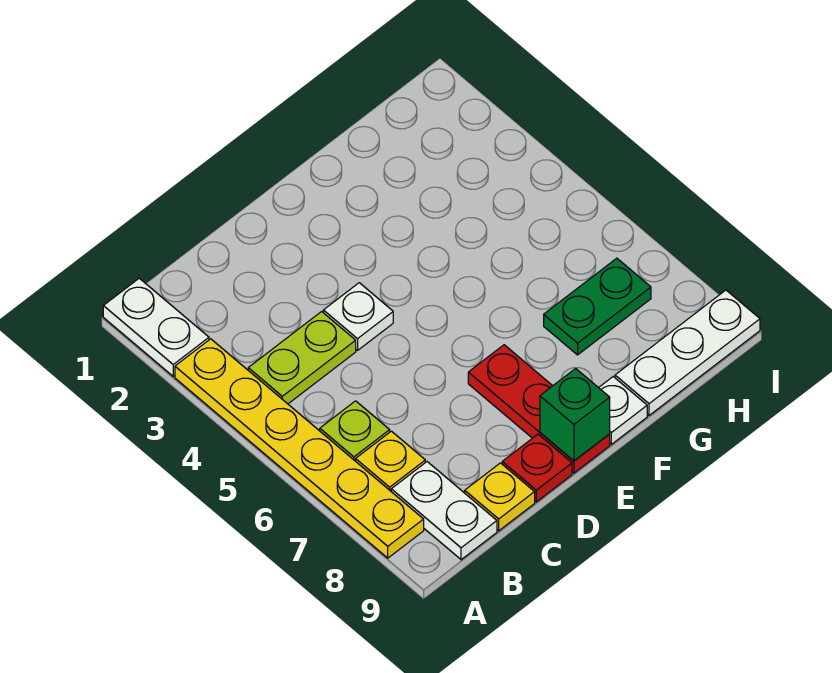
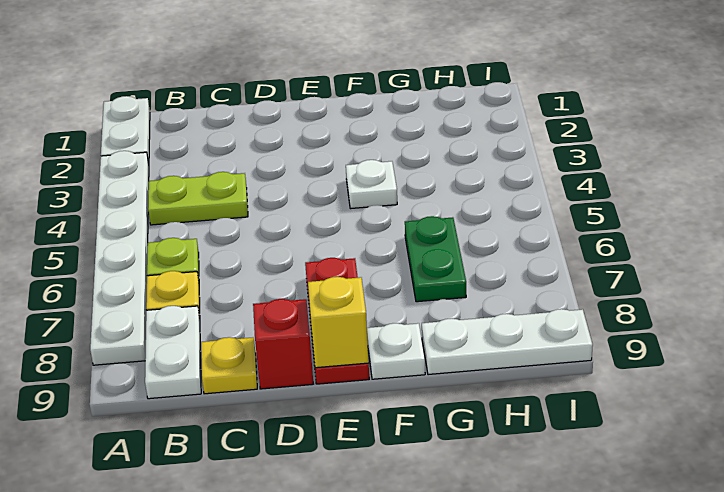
yellow plate A3:A8 level 1 -> white plate A3:A8 level 1
white plate D4 level 1 -> white plate F4 level 1
red plate D9 level 1 -> red brick D9 level 1
green brick E9 level 2 -> yellow brick E9 level 2
green plate G7:H7 level 1 -> green plate G6:G7 level 1

